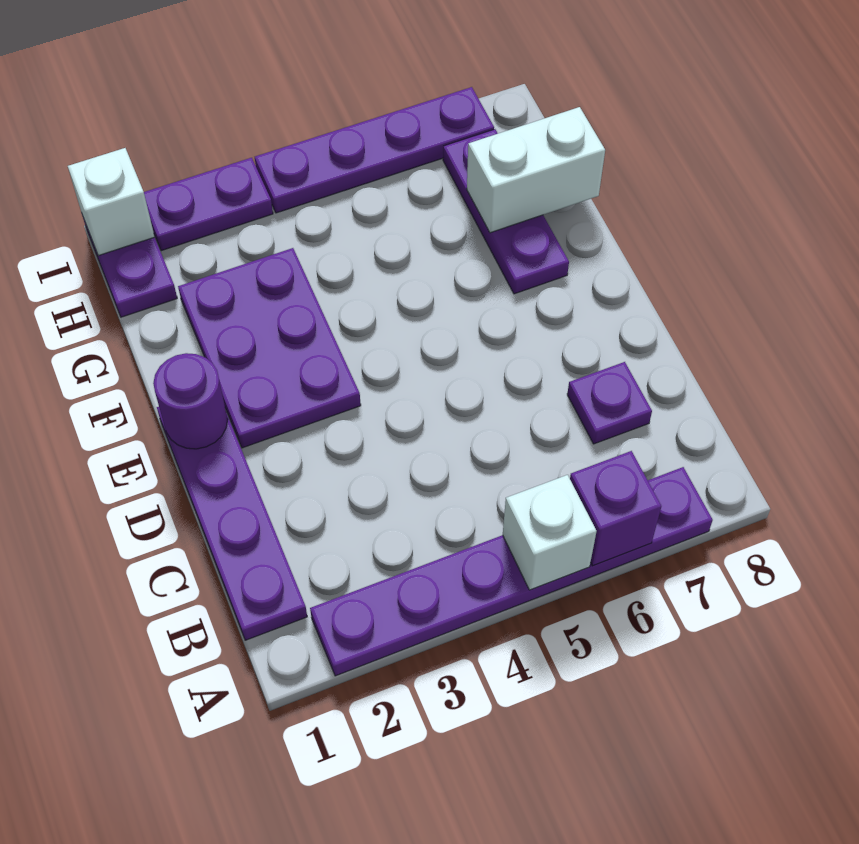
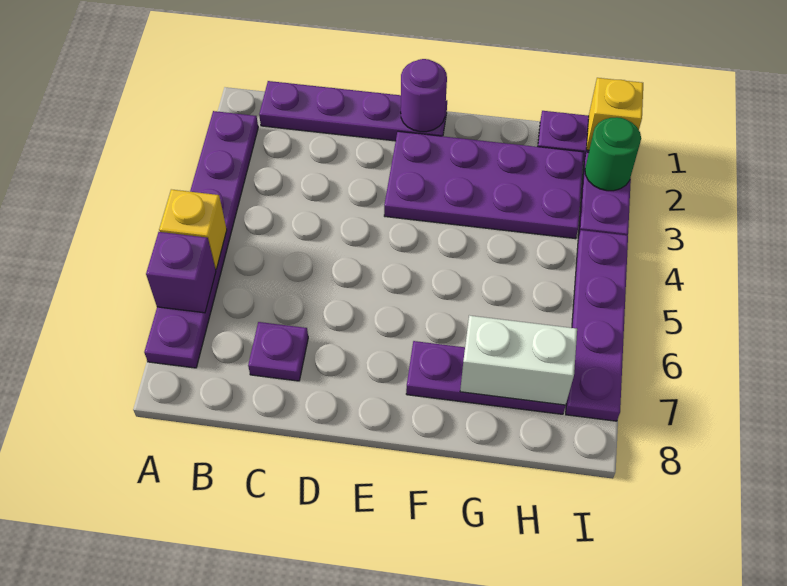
white brick A5 level 2 -> yellow brick A5 level 2
purple plate E2:G3 level 1 -> purple plate E2:H3 level 1
white brick G7:G8 level 2 -> white brick G7:H7 level 2
white brick I1 level 2 -> yellow brick I1 level 2
none -> green round brick I2 level 2

